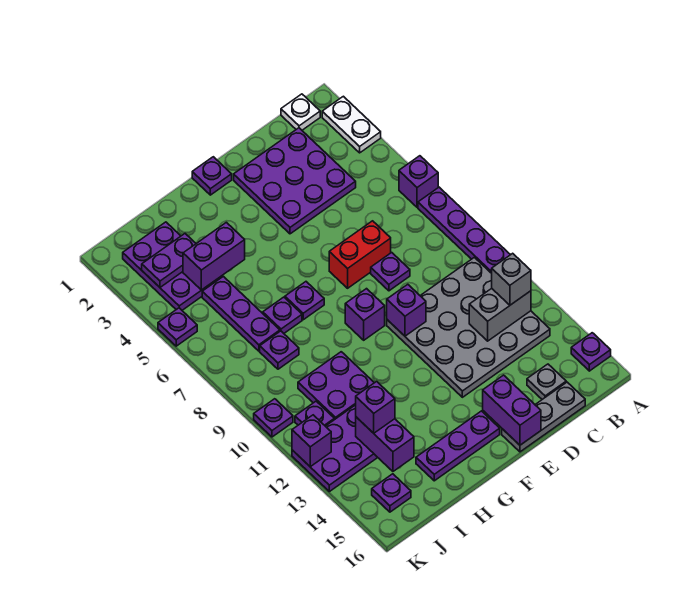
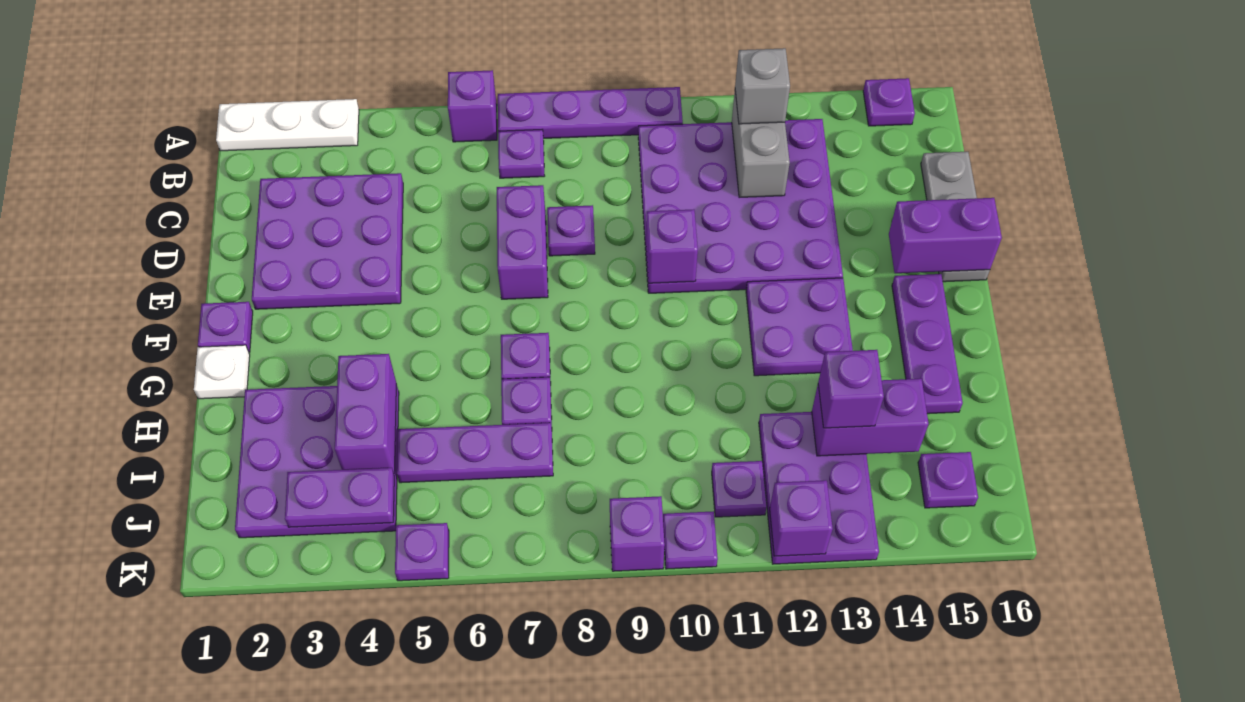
white plate A2:A3 level 1 -> white plate A1:A3 level 1
white plate B1 level 1 -> white plate G1 level 1
grey plate B10:E13 level 1 -> purple plate B10:E13 level 1
grey plate C15 level 1 -> none
red brick D7:E7 level 1 -> purple brick D7:E7 level 1
purple brick F9 level 1 -> purple brick K9 level 1
purple plate H10:I11 level 1 -> purple plate F12:G13 level 1
purple plate I2:J4 level 1 -> purple plate H2:J4 level 1
purple plate I3:J3 level 2 -> purple plate J3:J4 level 2
purple plate I8 level 1 -> purple plate B7 level 1

